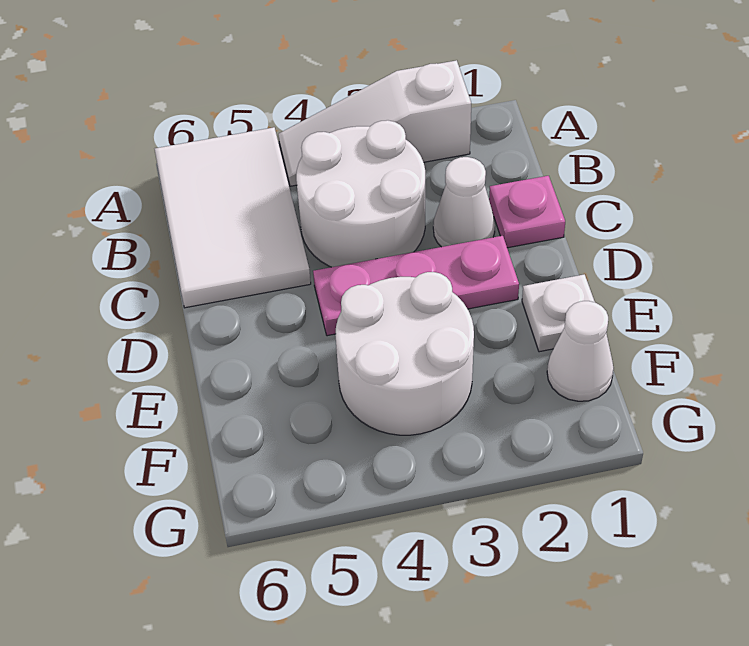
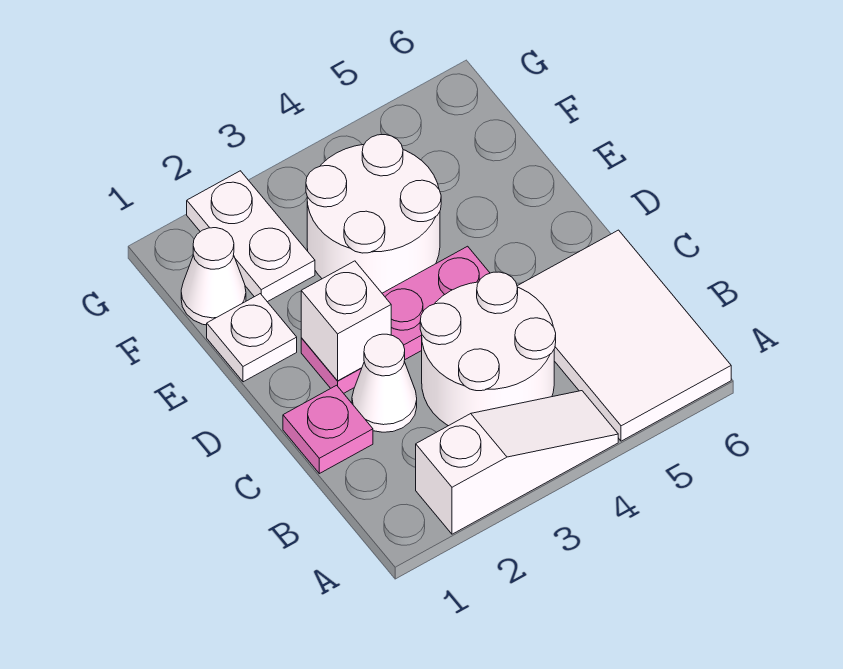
none -> white brick D2 level 2
none -> white plate F2:G2 level 1

